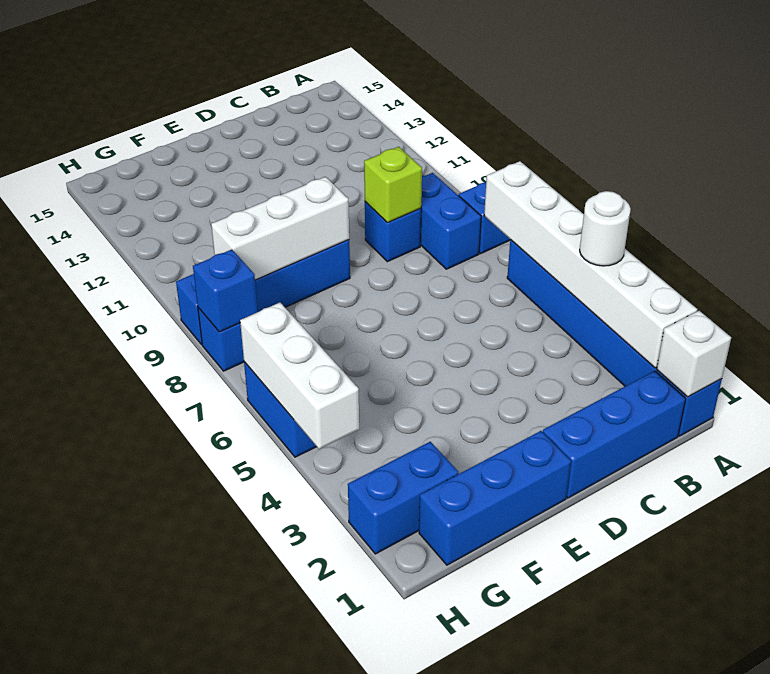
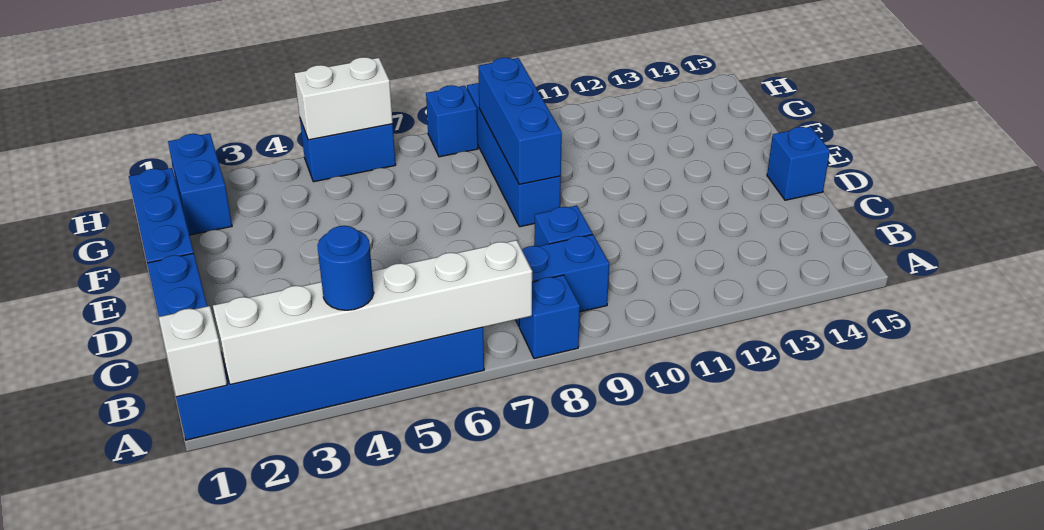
white round brick A4 level 3 -> blue round brick A4 level 3
lime brick C9 level 2 -> none
white brick E9:G9 level 2 -> blue brick E9:G9 level 2
white brick H4:H6 level 2 -> white brick H5:H6 level 2
blue brick H8 level 2 -> blue brick D15 level 1

